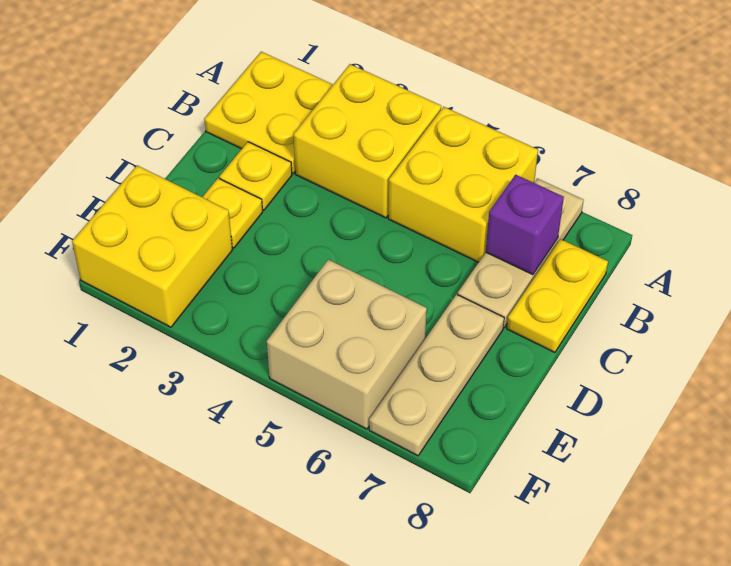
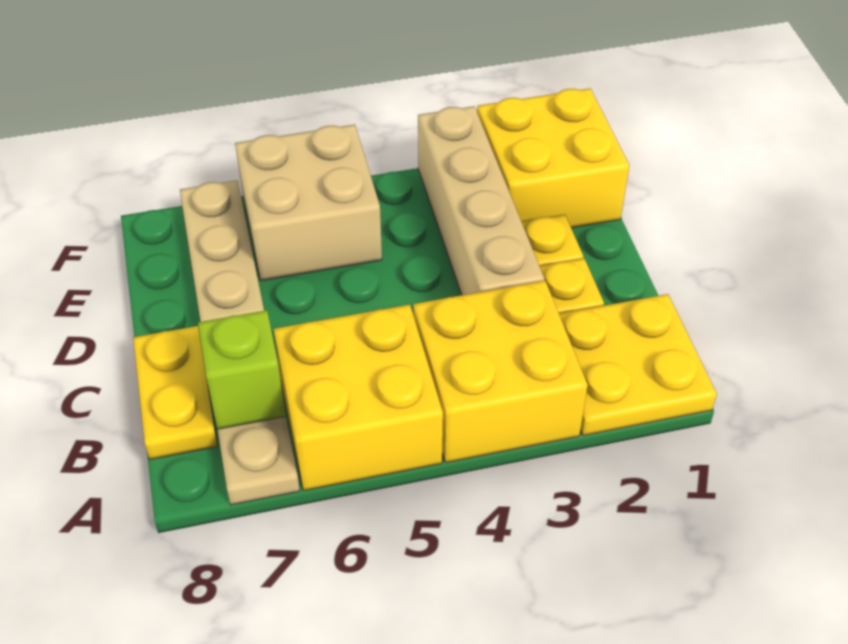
purple brick B7 level 2 -> lime brick B7 level 2
none -> tan brick C3:F3 level 1

